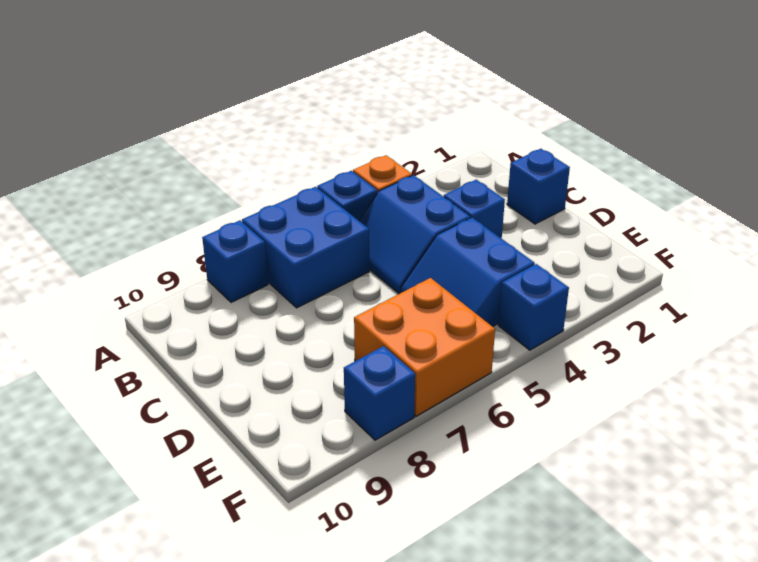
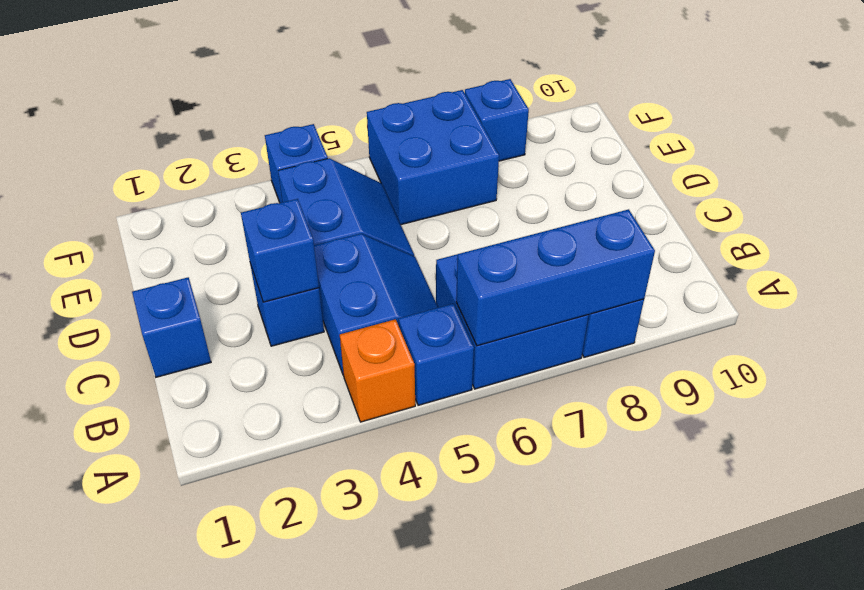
none -> blue brick A6:A8 level 2
none -> blue brick C3 level 2
orange brick E6:F7 level 1 -> blue brick E6:F7 level 1

